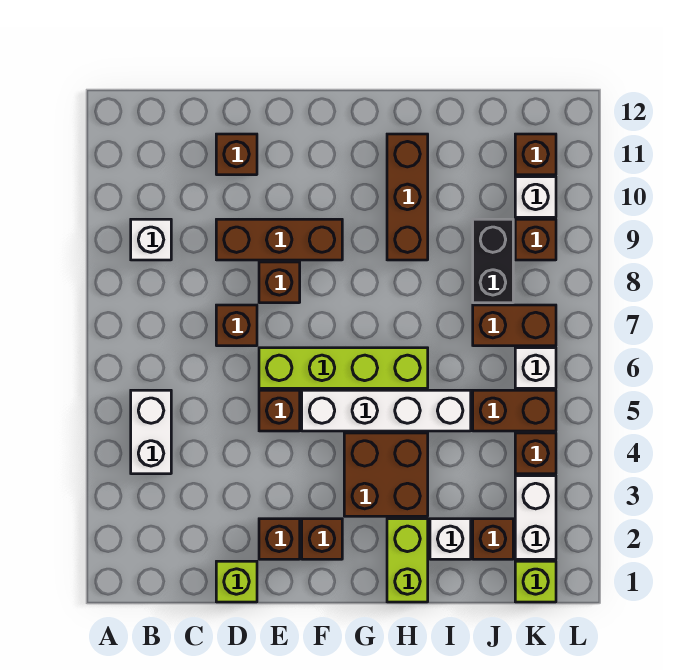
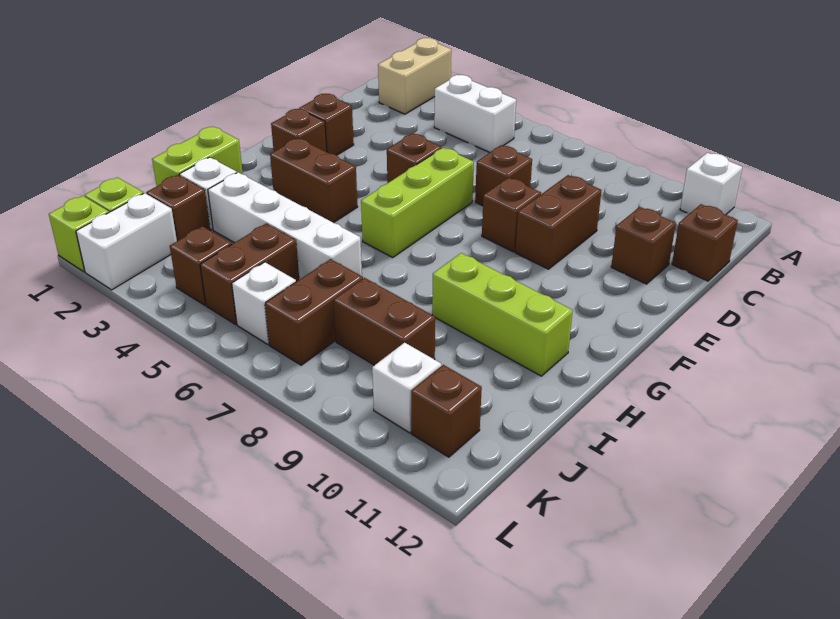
none -> tan brick A2:B2 level 1
white brick B9 level 1 -> white brick A11 level 1
lime brick D1 level 1 -> lime brick L1 level 1
brown brick D9:F9 level 1 -> brown brick D9:E9 level 1
lime brick E6:H6 level 1 -> lime brick E6:G6 level 1
white brick F5:I5 level 1 -> white brick I3:I6 level 1
brown brick G3:H4 level 1 -> brown brick G3:G4 level 1
lime brick H1:H2 level 1 -> lime brick H1:I1 level 1
brown brick H9:H11 level 1 -> lime brick H9:H11 level 1
black brick J8:J9 level 1 -> brown brick J8:J9 level 1
white brick K2:K3 level 1 -> white brick K2:L2 level 1
brown brick K9 level 1 -> brown brick C12 level 1

